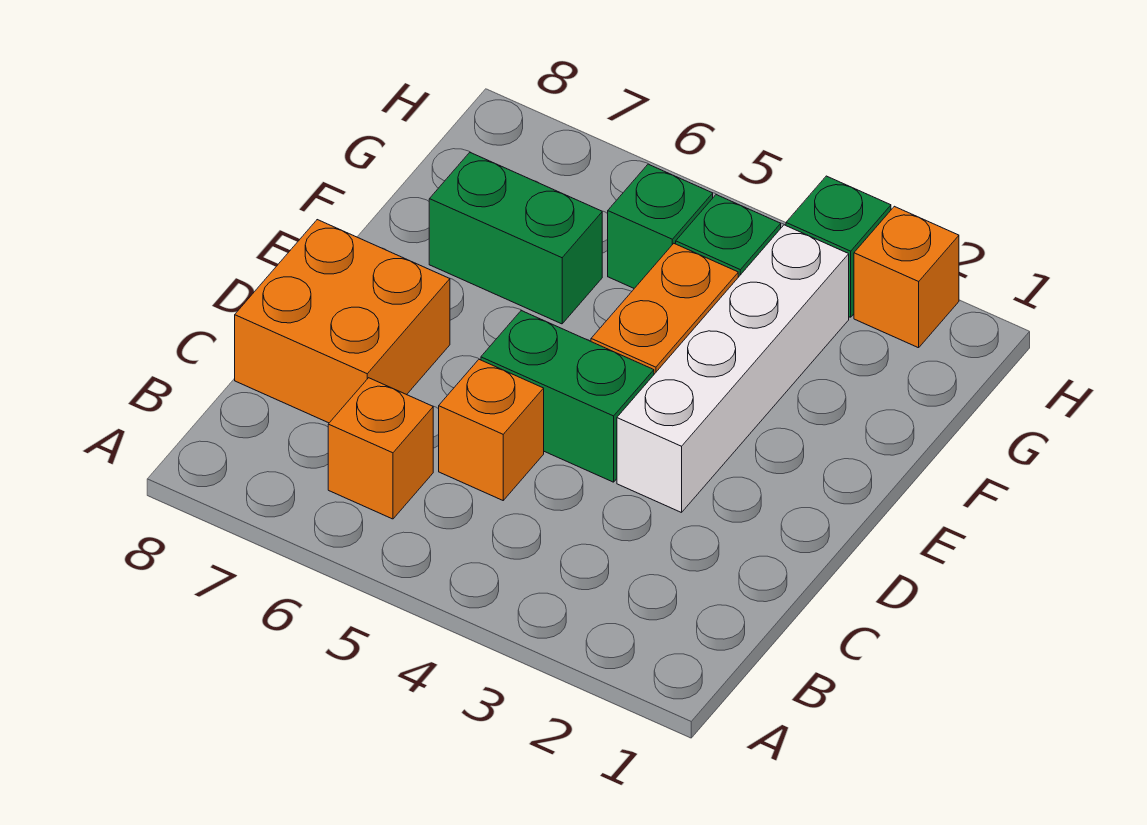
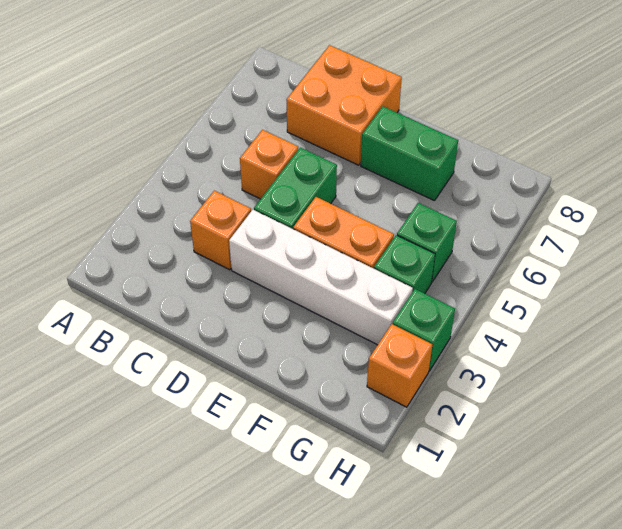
orange brick B6 level 1 -> orange brick C3 level 1
green brick F6:F7 level 1 -> green brick E7:F7 level 1

